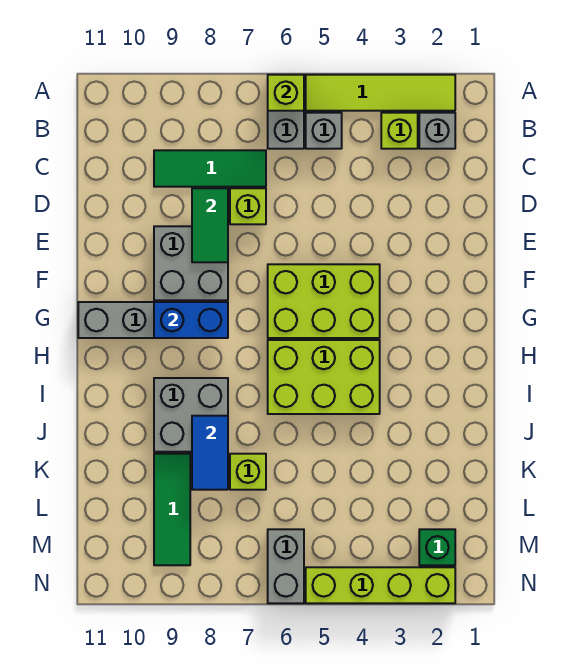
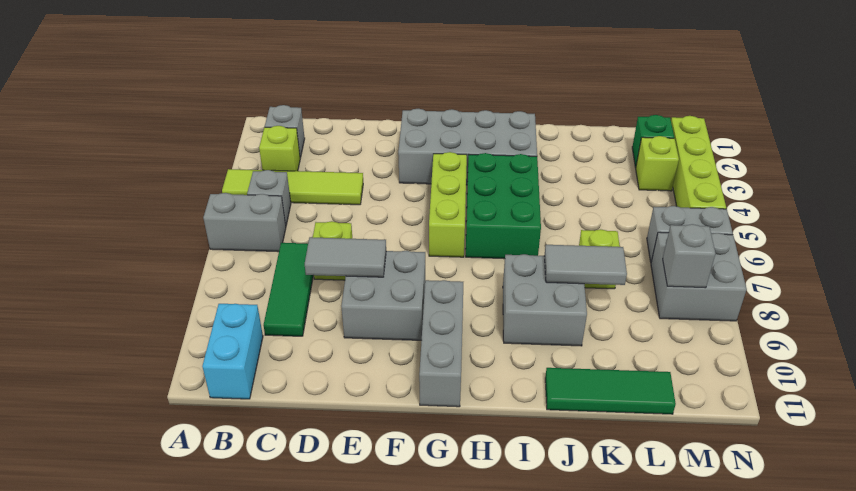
lime tile A2:A5 level 1 -> lime tile A4:D4 level 1
lime brick A6 level 2 -> lime brick M3 level 1
none -> cyan brick B10:B11 level 1
green tile D8:E8 level 2 -> grey tile D8:E8 level 2
none -> grey brick F2:I3 level 1
lime brick F4:G6 level 1 -> lime brick G4:G6 level 1
blue brick G8:G9 level 2 -> none
lime brick H4:I6 level 1 -> green brick H4:I6 level 1
blue tile J8:K8 level 2 -> grey tile J8:K8 level 2
green tile K9:M9 level 1 -> green tile J11:L11 level 1
none -> grey brick M7:N8 level 1
none -> grey brick M8 level 2

